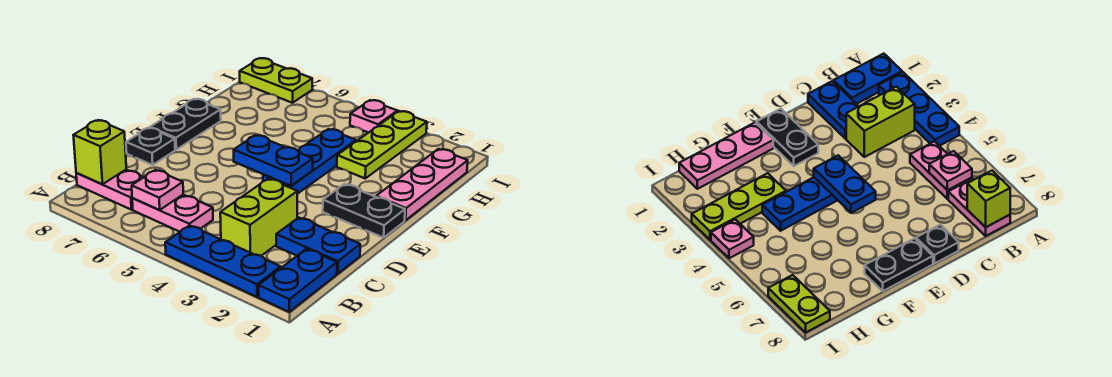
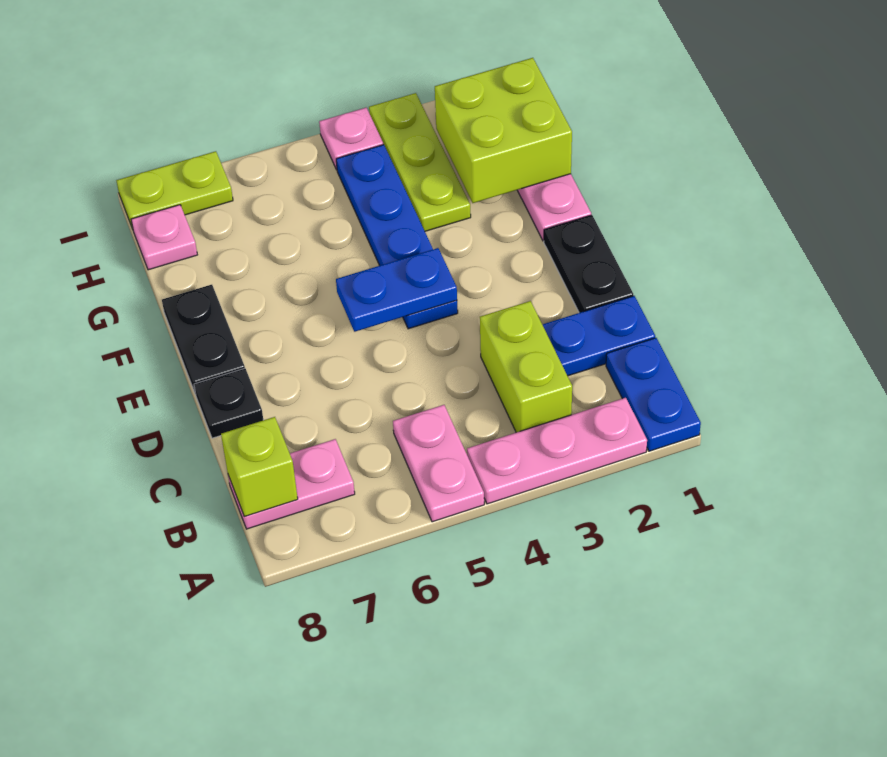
blue plate A2:A4 level 1 -> pink plate A2:A4 level 1
pink plate B5:B6 level 1 -> pink plate A5:B5 level 1
pink plate B6 level 2 -> pink plate H8 level 1
black plate E1:E2 level 1 -> black plate D1:E1 level 1
blue plate E4:G4 level 1 -> blue plate E4:H4 level 1
none -> lime brick G1:H2 level 2

